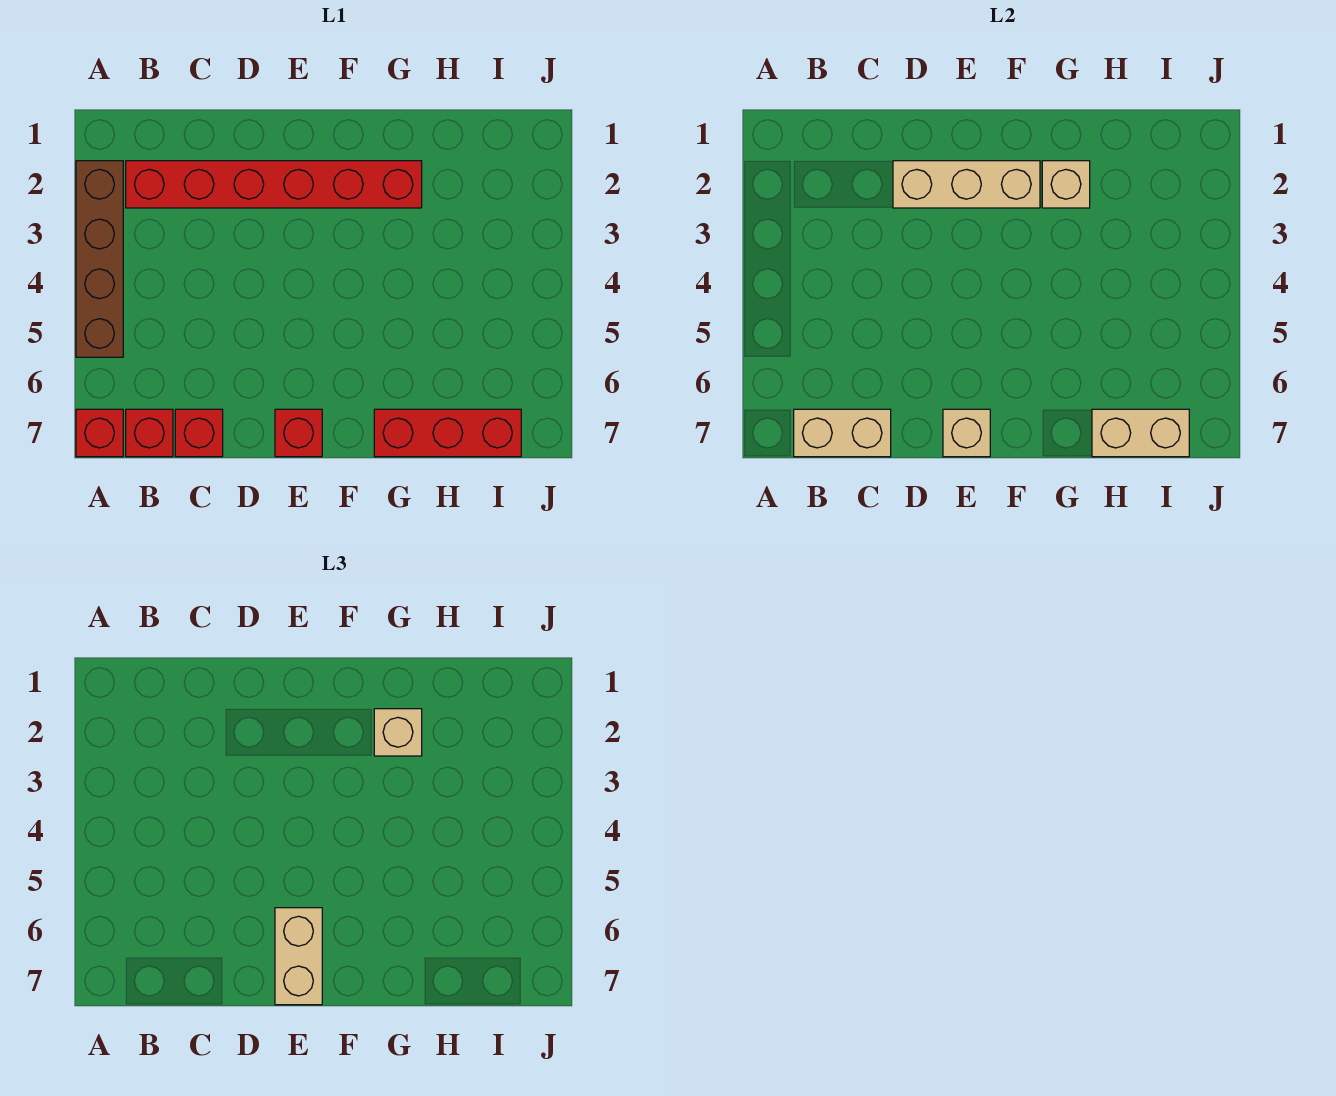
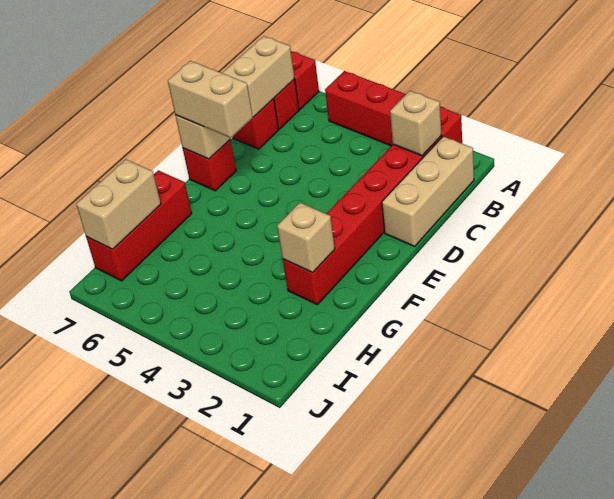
brown brick A2:A5 level 1 -> red brick A2:A5 level 1
tan brick D2:F2 level 2 -> tan brick B1:D1 level 1
tan brick G2 level 3 -> tan brick B2 level 2

